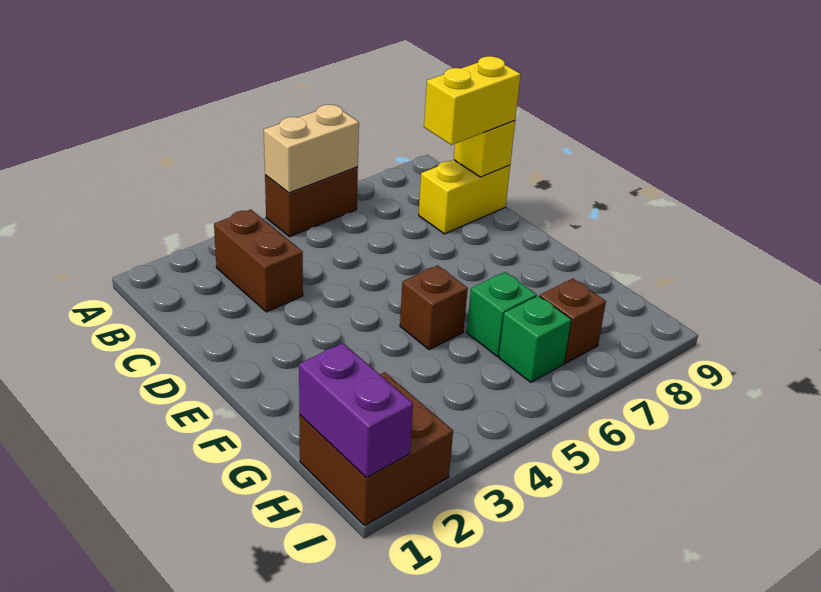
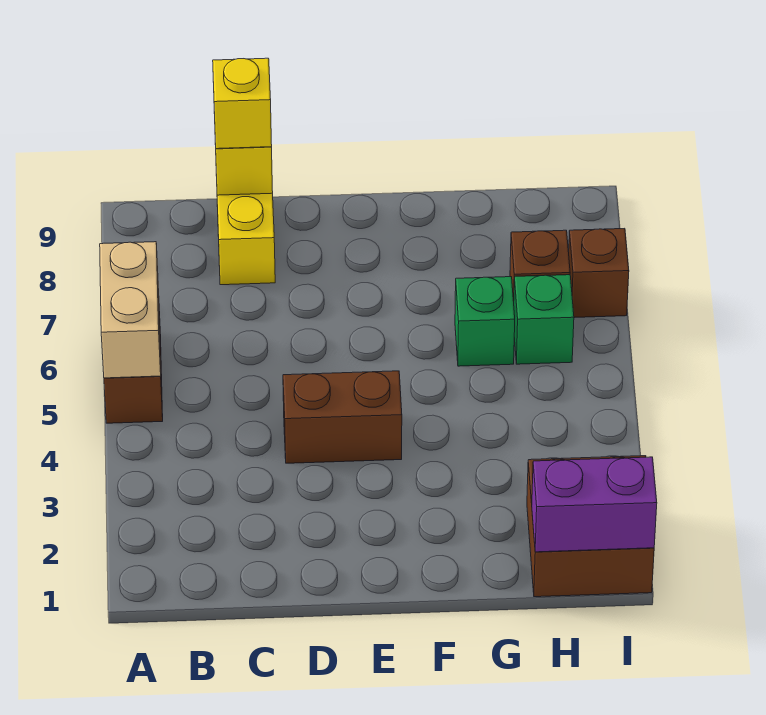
brown brick B3:C3 level 1 -> brown brick D4:E4 level 1
yellow brick C8:C9 level 3 -> yellow brick C9 level 3
brown brick F5 level 1 -> brown brick I7 level 1

